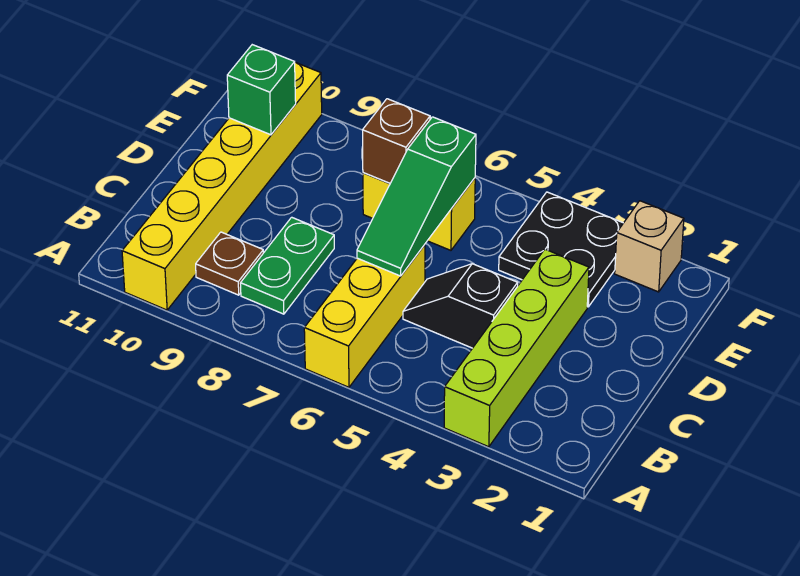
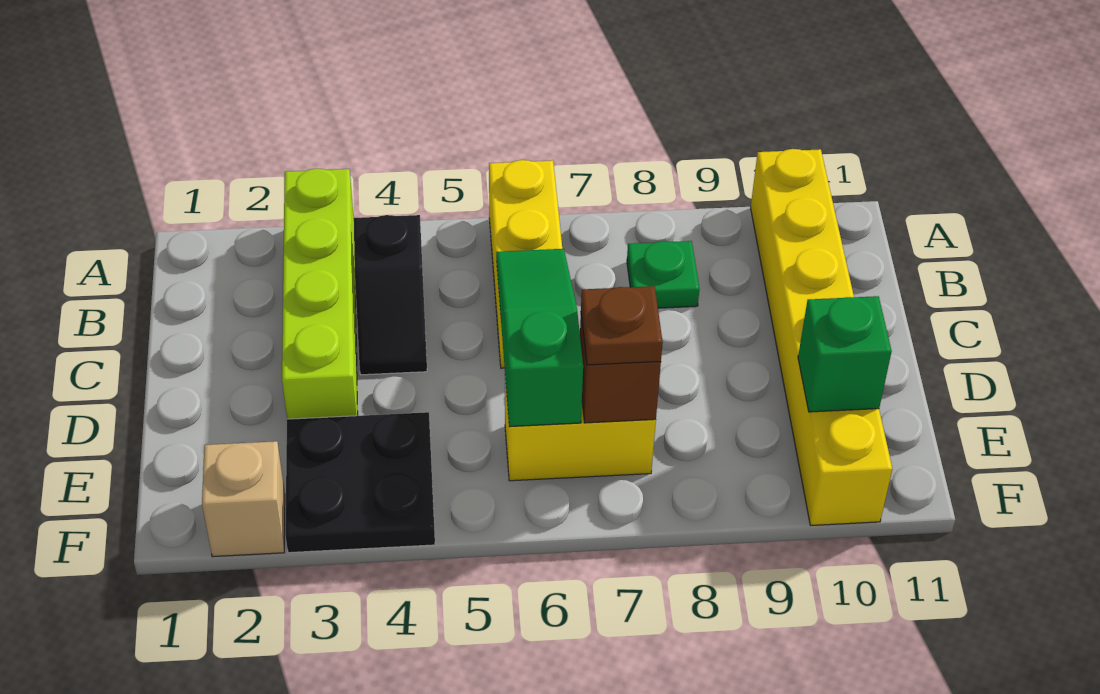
green plate B8:C8 level 1 -> green plate B8 level 1
brown plate B9 level 1 -> brown plate E7 level 3
black slope C4:C5 level 1 top 4 -> black slope B4:C4 level 1 top B

